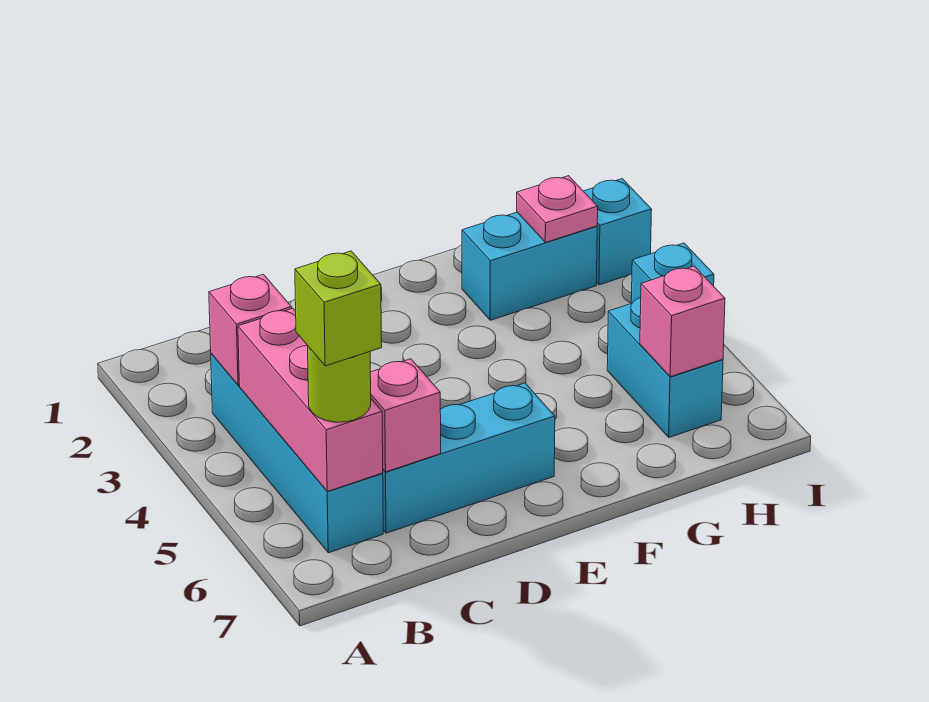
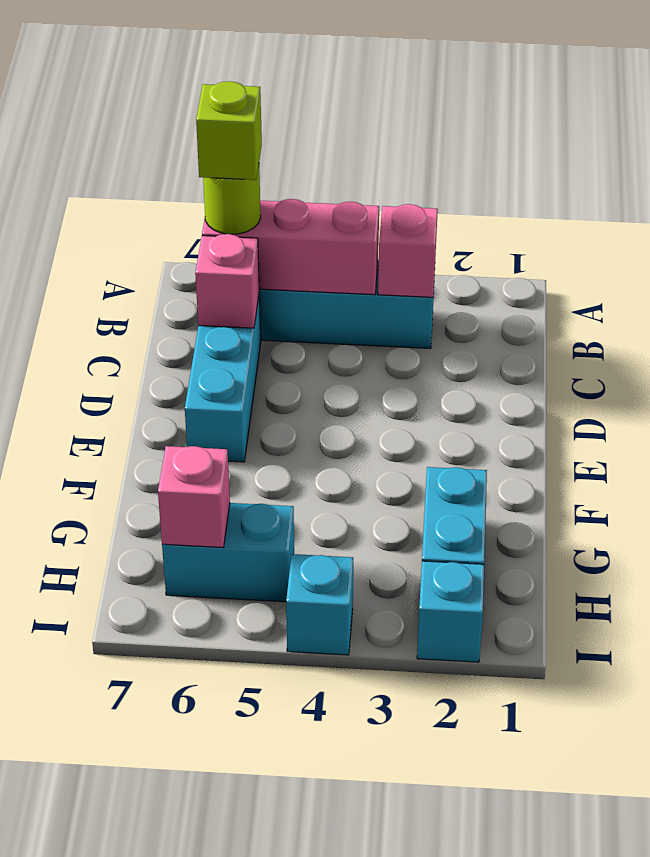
pink plate H2 level 2 -> none

